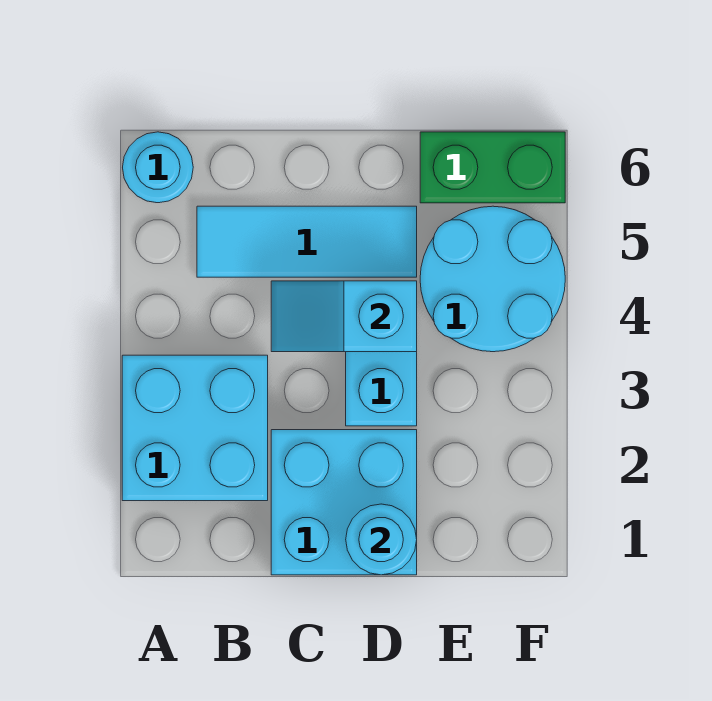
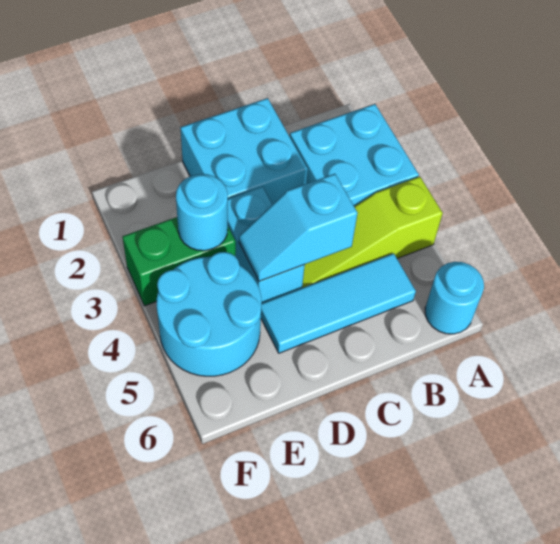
none -> lime slope A4:C4 level 1 top A
cyan slope C4:D4 level 2 top D -> cyan slope C4:D4 level 2 top C
cyan round brick D1 level 2 -> cyan round brick E3 level 2
green brick E6:F6 level 1 -> green brick E3:F3 level 1

